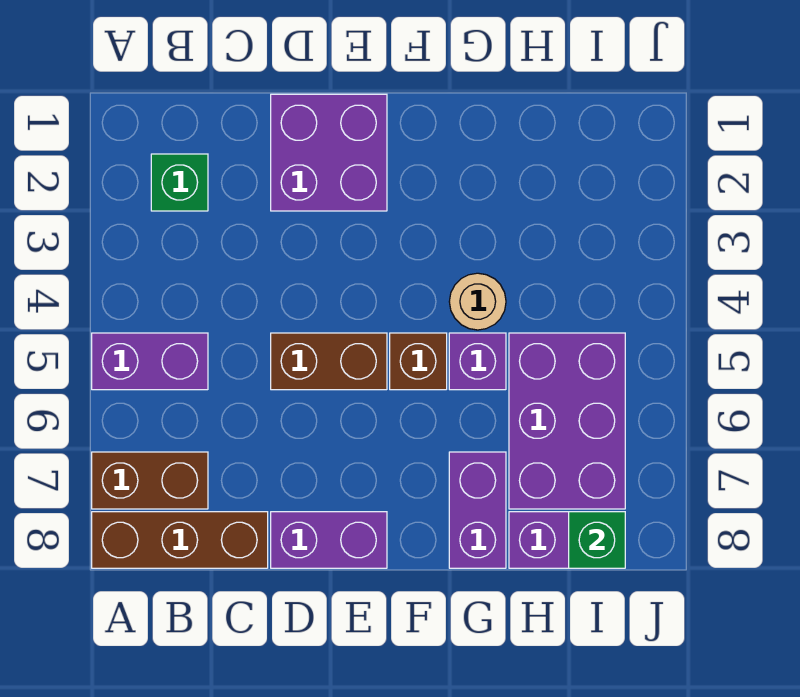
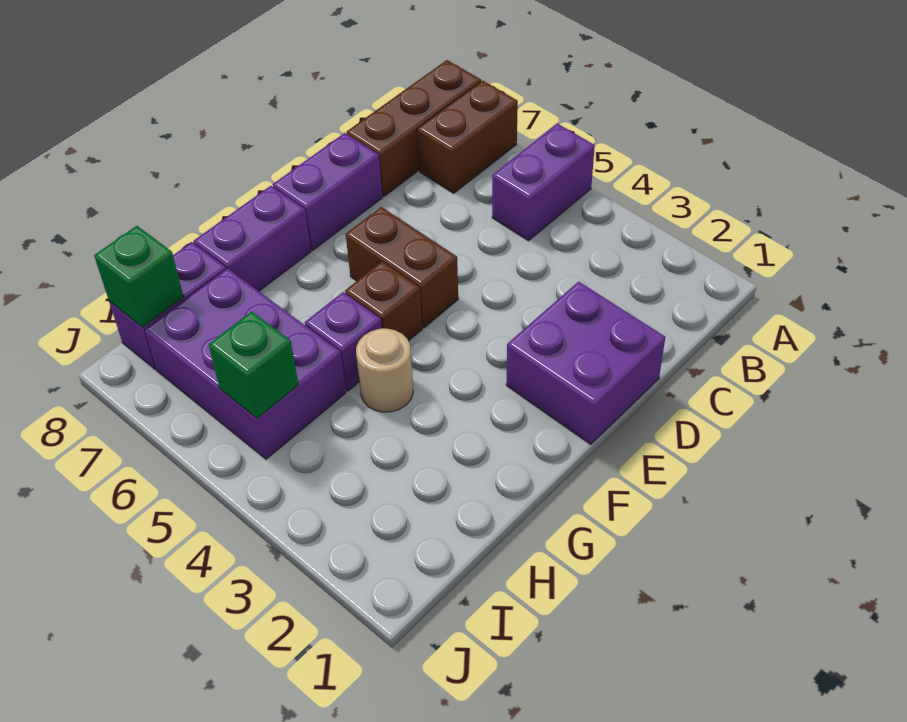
green brick B2 level 1 -> green brick I5 level 2
brown brick D5:E5 level 1 -> brown brick E5:E6 level 1
purple brick G7:G8 level 1 -> purple brick F8:G8 level 1

